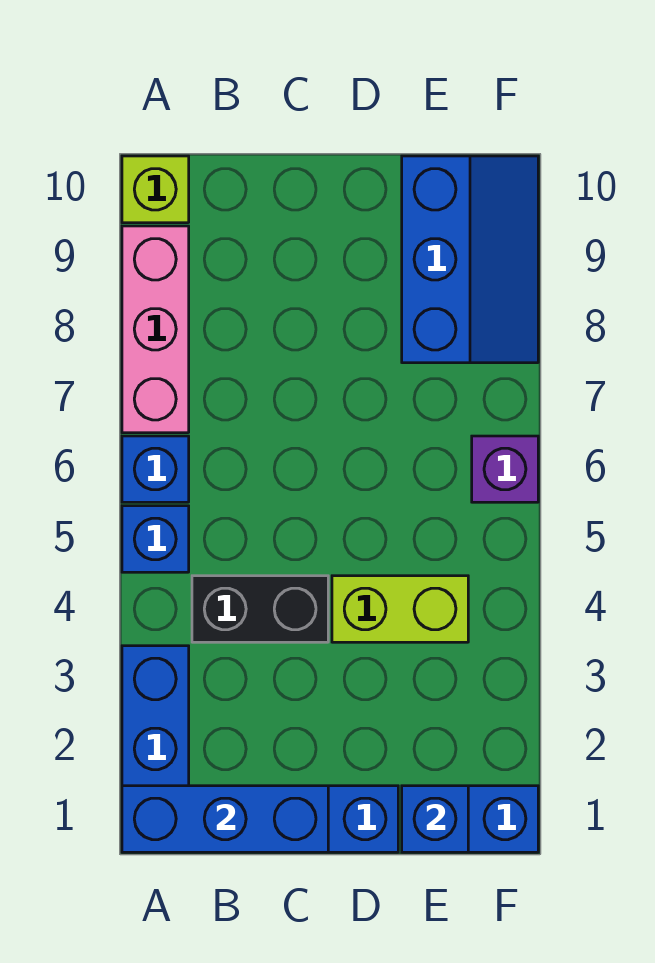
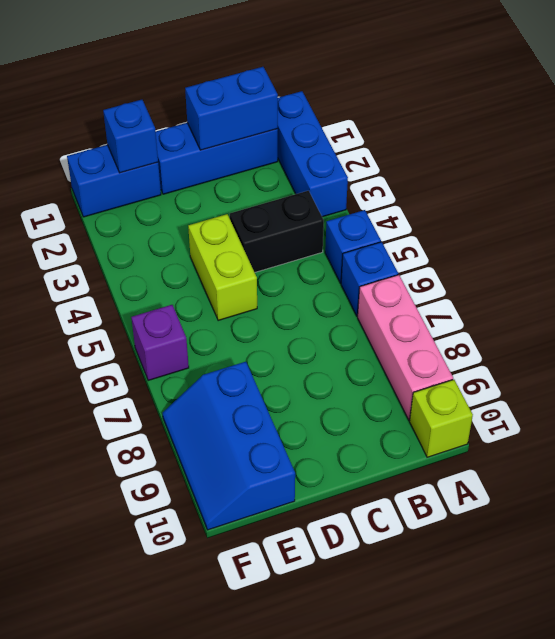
blue brick A1:C1 level 2 -> blue brick B1:C1 level 2
lime brick D4:E4 level 1 -> lime brick D4:D5 level 1

